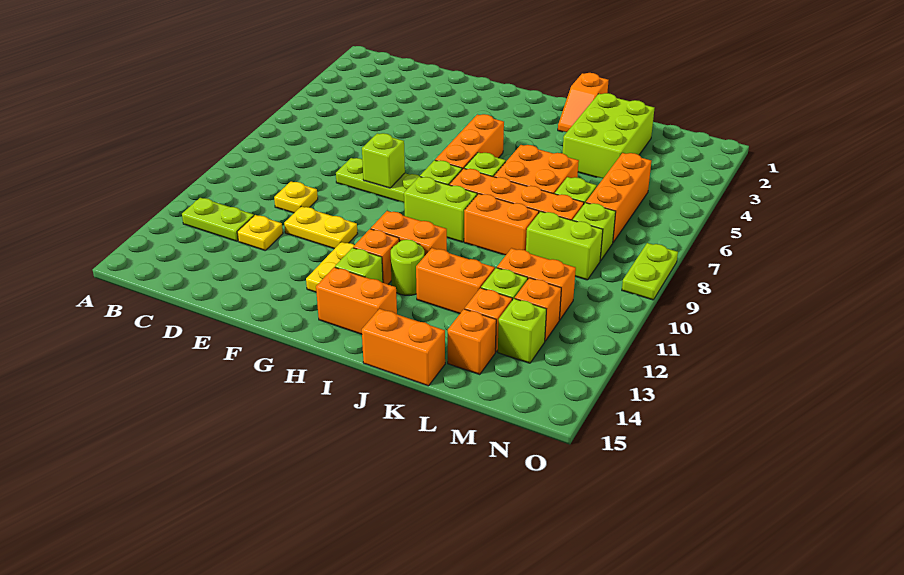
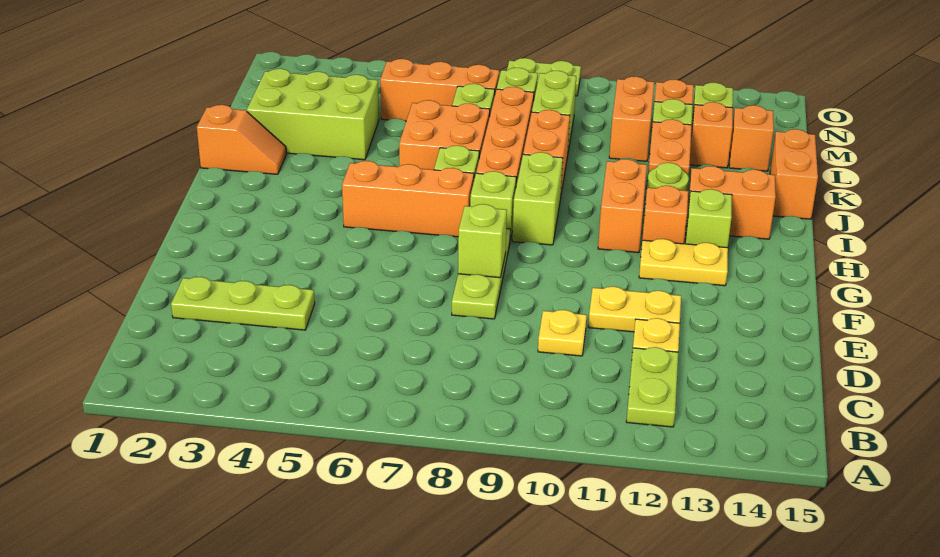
none -> lime plate D2:D4 level 1
yellow plate E11:F11 level 1 -> yellow plate E11:E12 level 1
orange brick H14:I14 level 1 -> orange brick I13:I14 level 1

